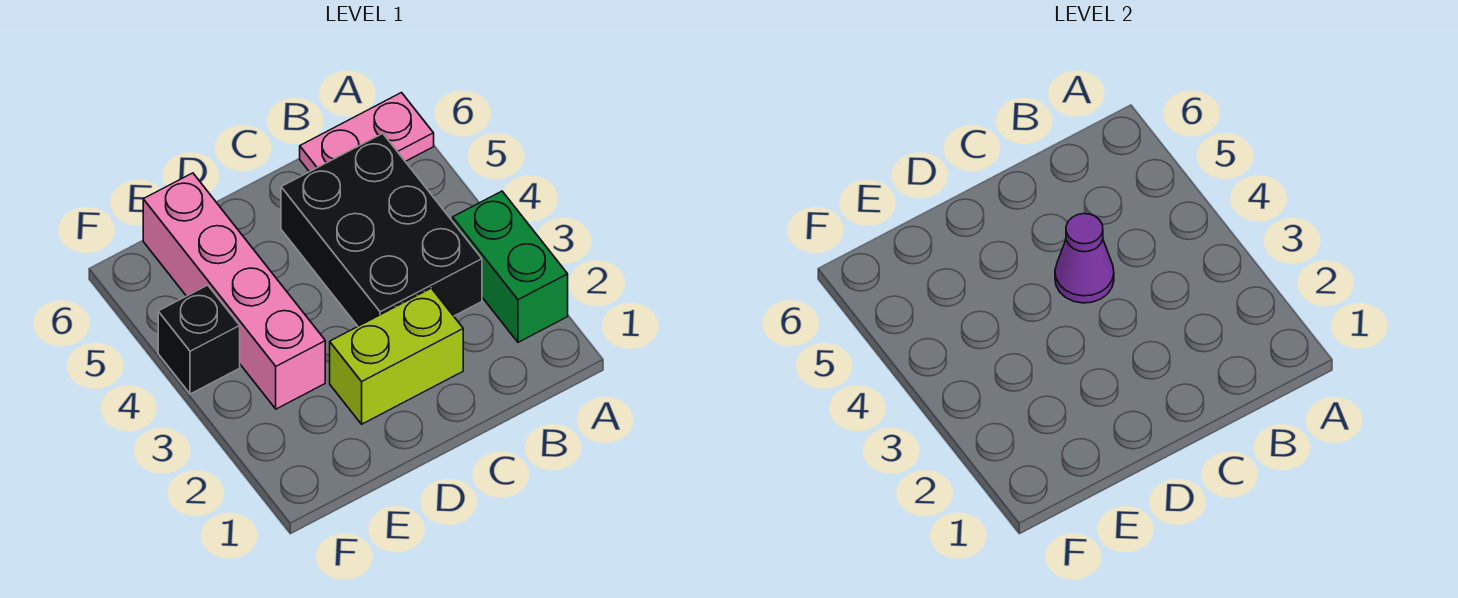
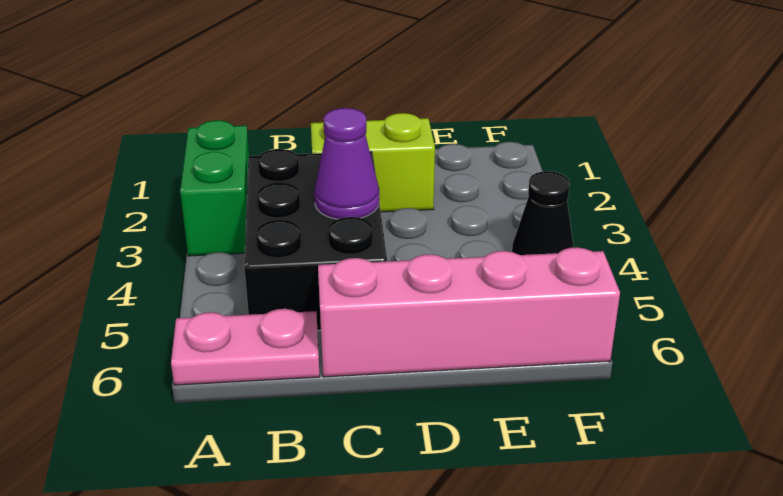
pink brick E3:E6 level 1 -> pink brick C6:F6 level 1
black brick F4 level 1 -> black cone F4 level 1

